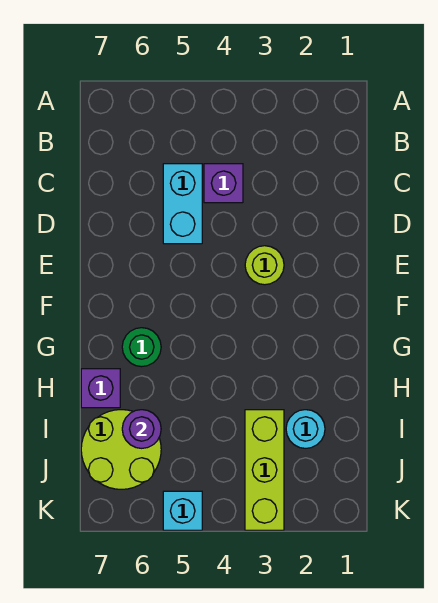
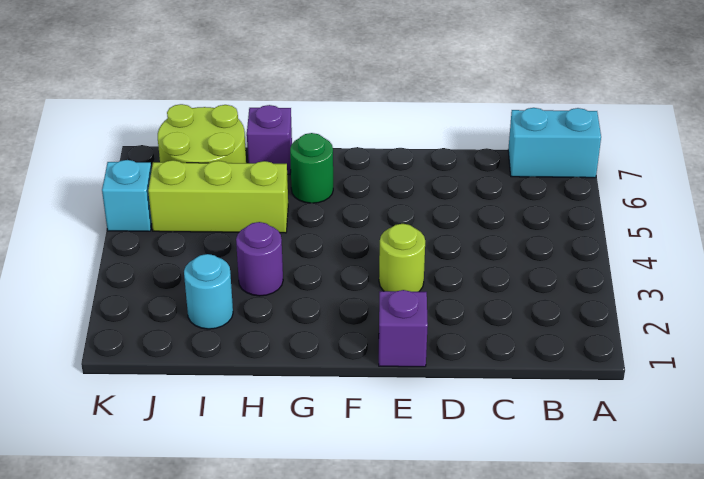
purple brick C4 level 1 -> purple brick E1 level 1
cyan brick C5:D5 level 1 -> cyan brick A7:B7 level 1
lime brick I3:K3 level 1 -> lime brick H5:J5 level 1
purple round brick I6 level 2 -> purple round brick H3 level 1

